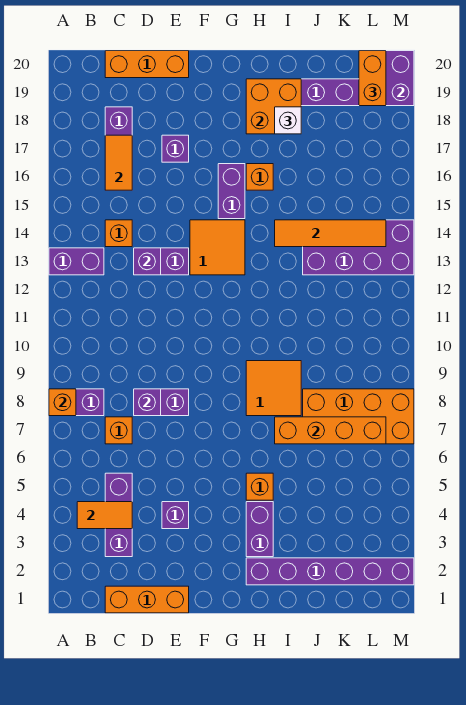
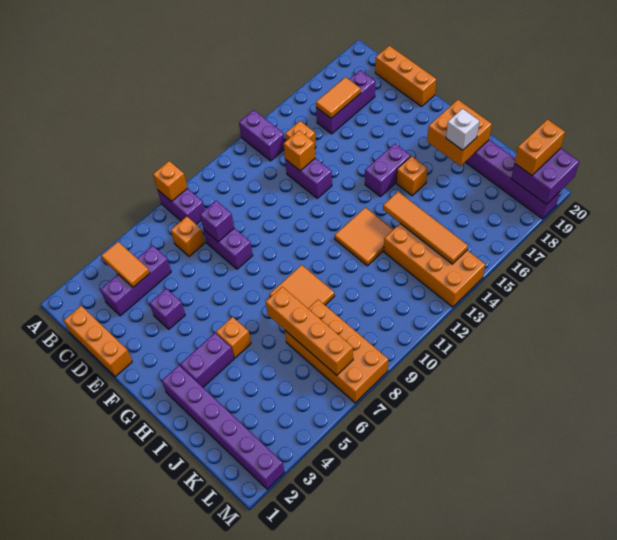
purple brick D13 level 2 -> orange brick D13 level 2
purple brick E17 level 1 -> none
orange tile F13:G14 level 1 -> orange tile H12:I13 level 1
purple brick J13:M14 level 1 -> orange brick J13:M14 level 1

